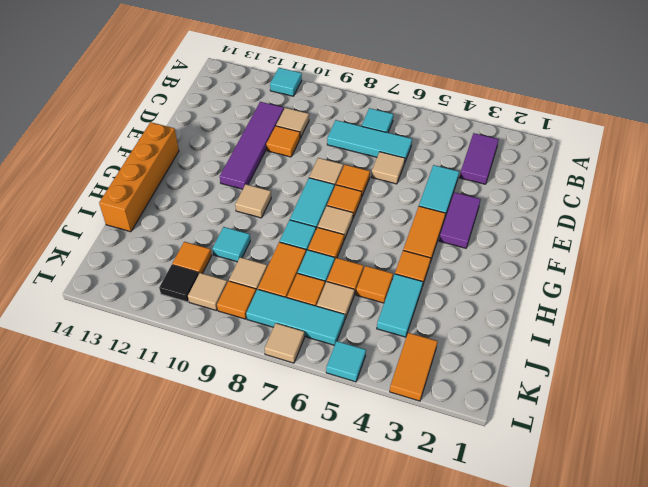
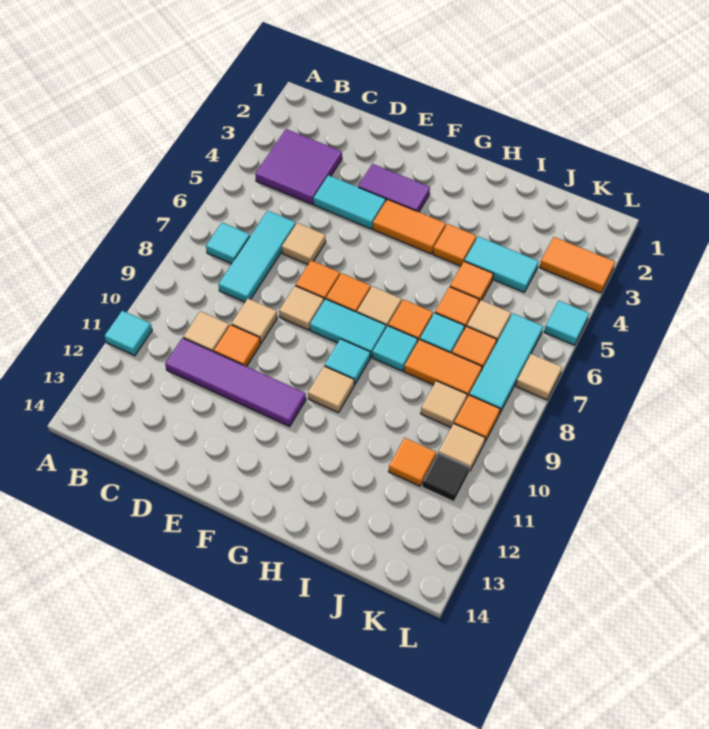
purple tile B3:C3 level 1 -> purple tile B3:C4 level 1
none -> tan tile D9 level 1
orange brick F14:I14 level 1 -> none
cyan tile I10 level 1 -> cyan tile G9 level 1

